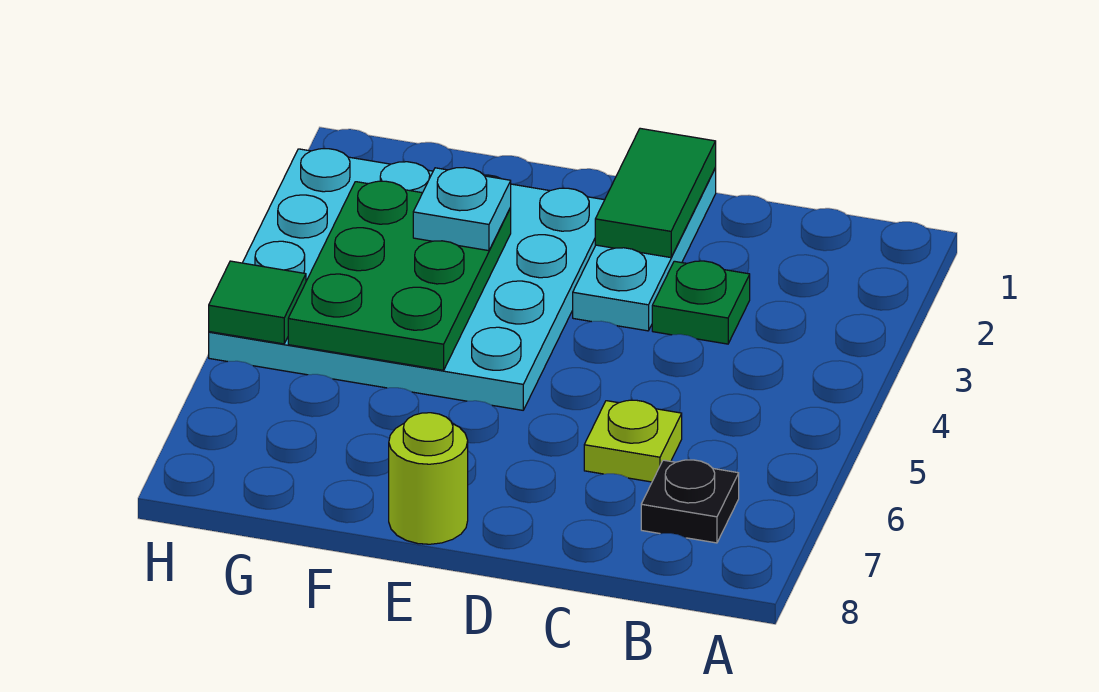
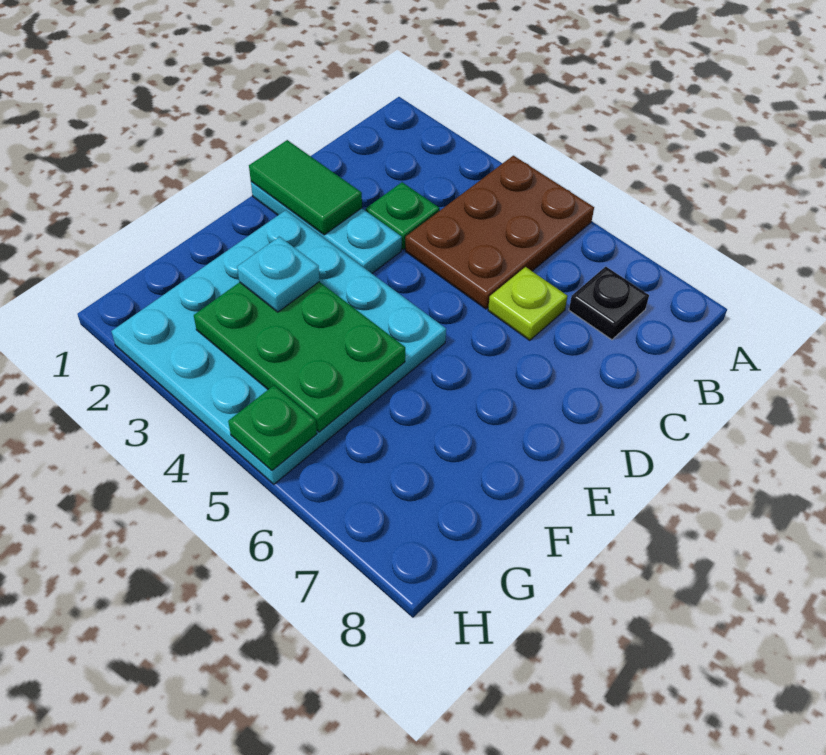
none -> brown plate A4:C5 level 1
lime round brick E8 level 1 -> none
green tile H5 level 2 -> green plate H5 level 2

